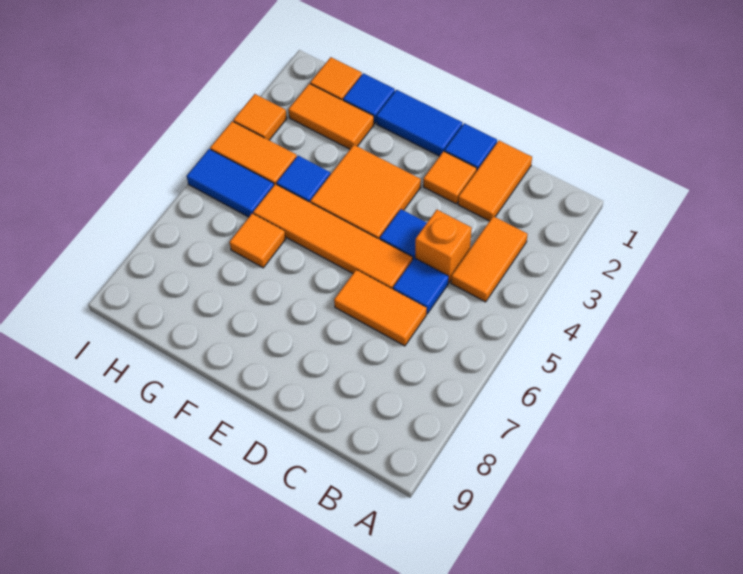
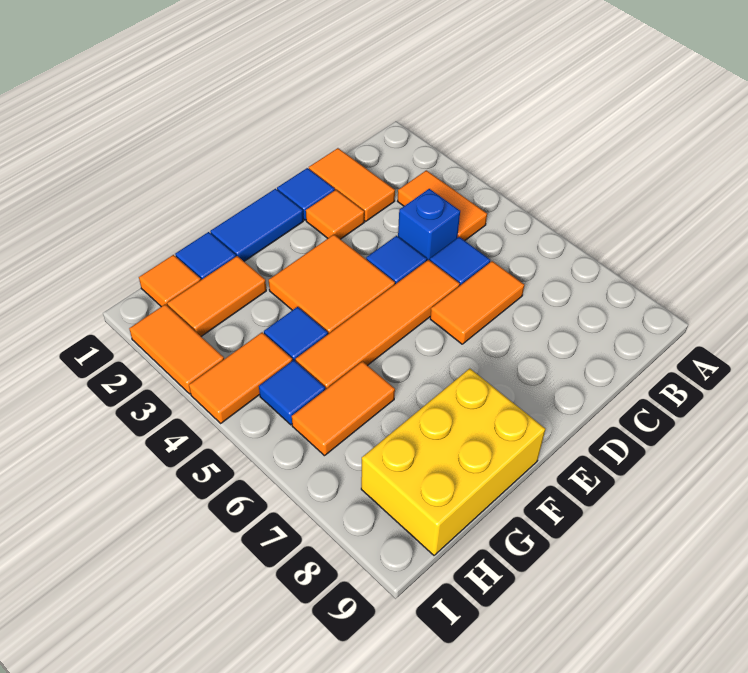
orange brick C4 level 1 -> blue brick C4 level 1
none -> yellow brick F8:H9 level 1
orange tile G6 level 1 -> orange tile G6:H6 level 1
blue tile H5:I5 level 1 -> blue tile H5 level 1
orange tile I3 level 1 -> orange tile I2:I3 level 1

